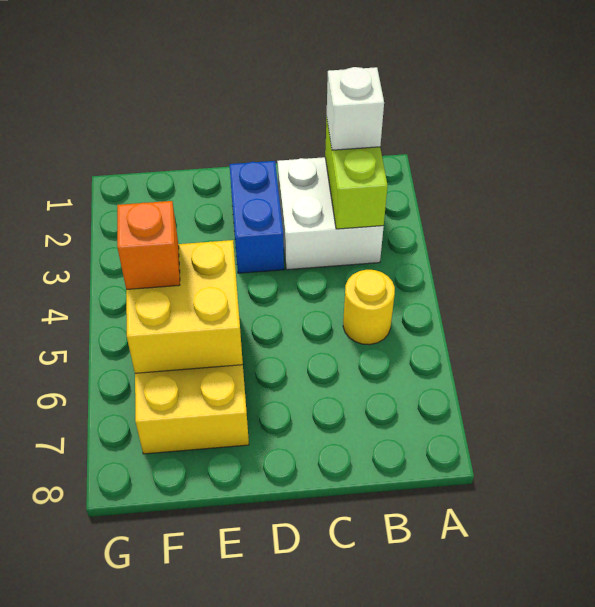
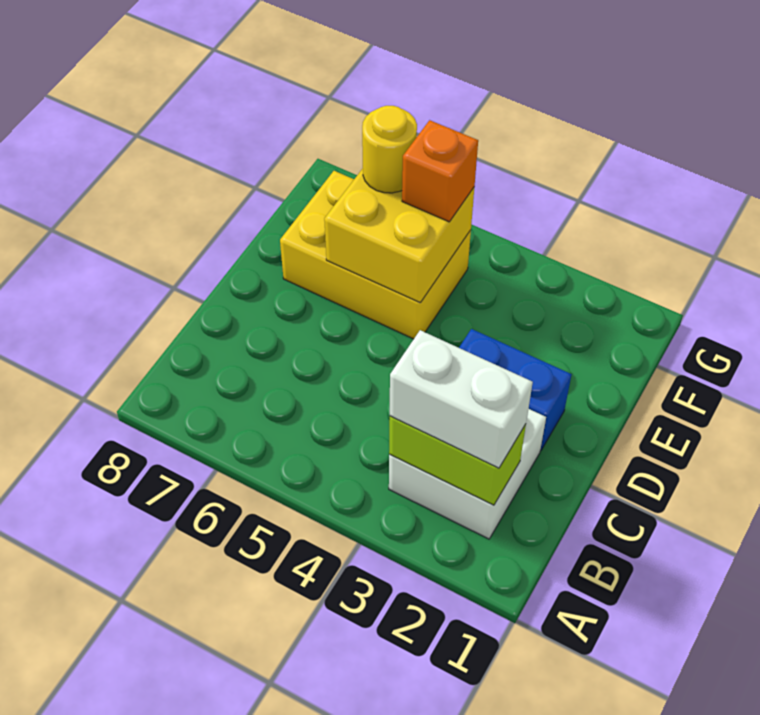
white brick B2 level 3 -> white brick B2:B3 level 3
yellow round brick B5 level 1 -> yellow round brick F6 level 3

